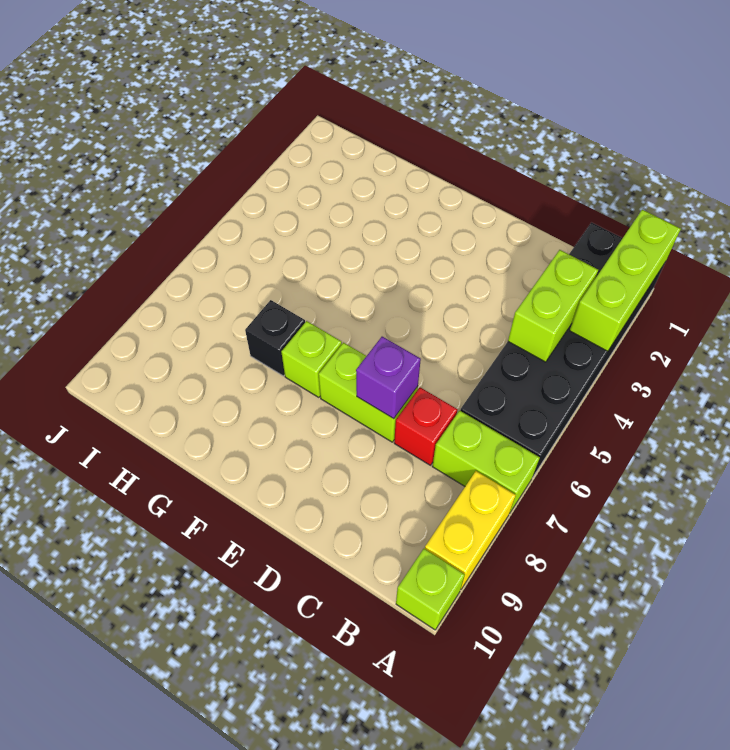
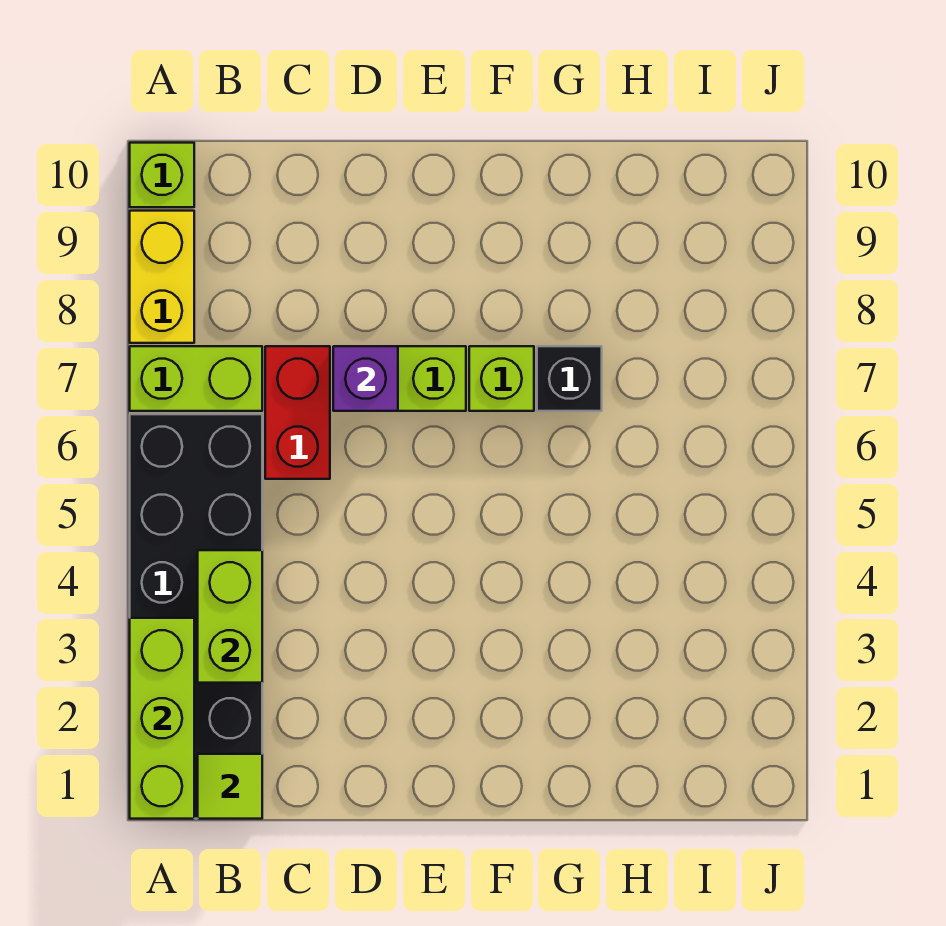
none -> lime tile B1 level 2
red brick C7 level 1 -> red brick C6:C7 level 1

